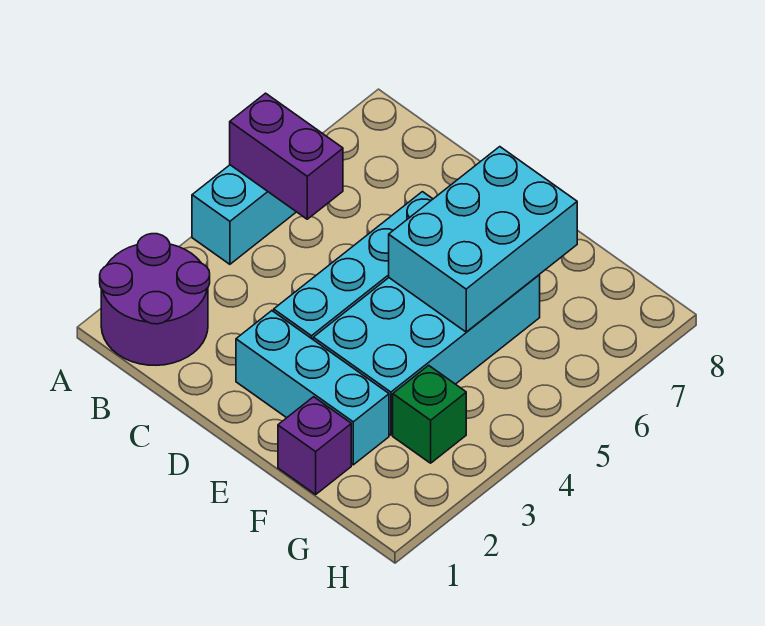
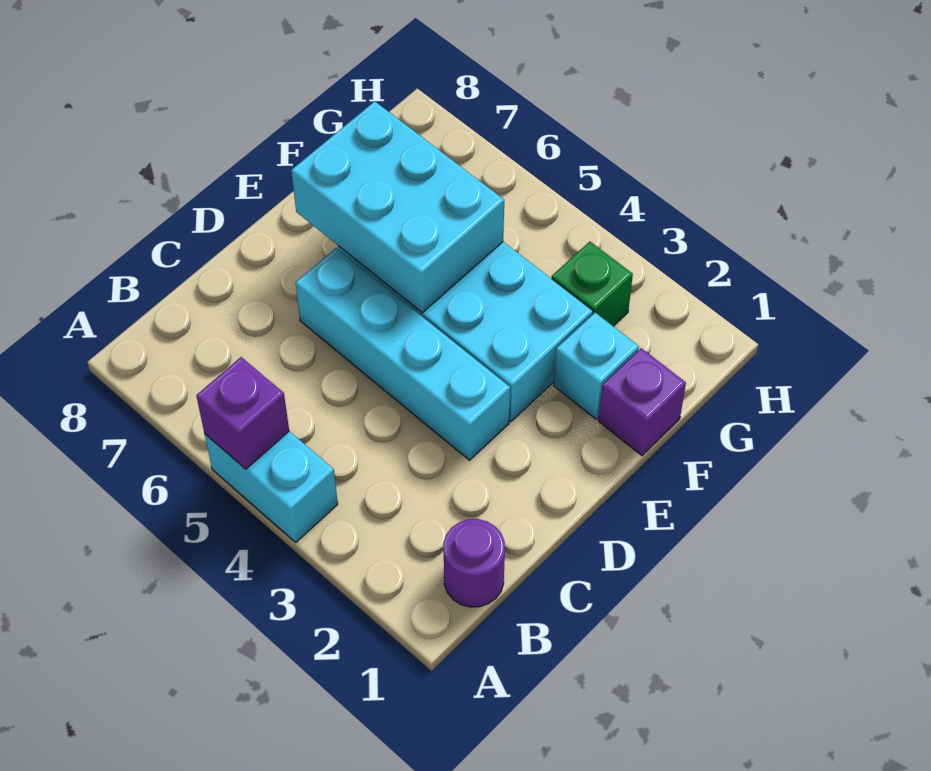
purple round brick A1:B2 level 1 -> purple round brick B1 level 1
purple brick A5:B5 level 2 -> purple brick A5 level 2
cyan brick D2:F2 level 1 -> cyan brick F2 level 1

